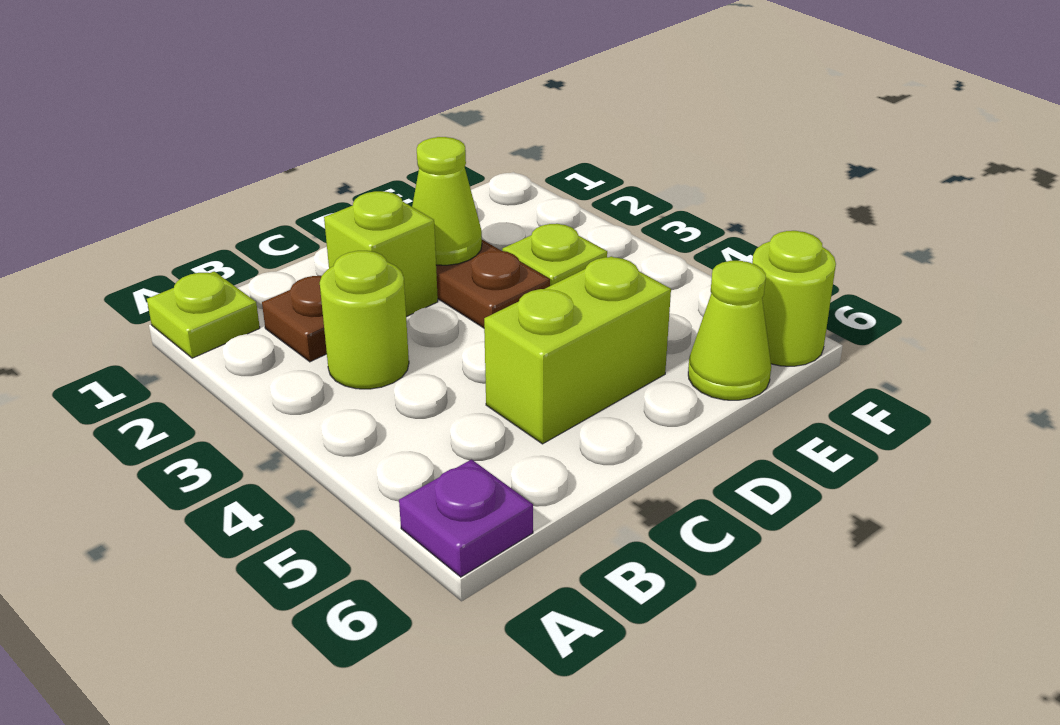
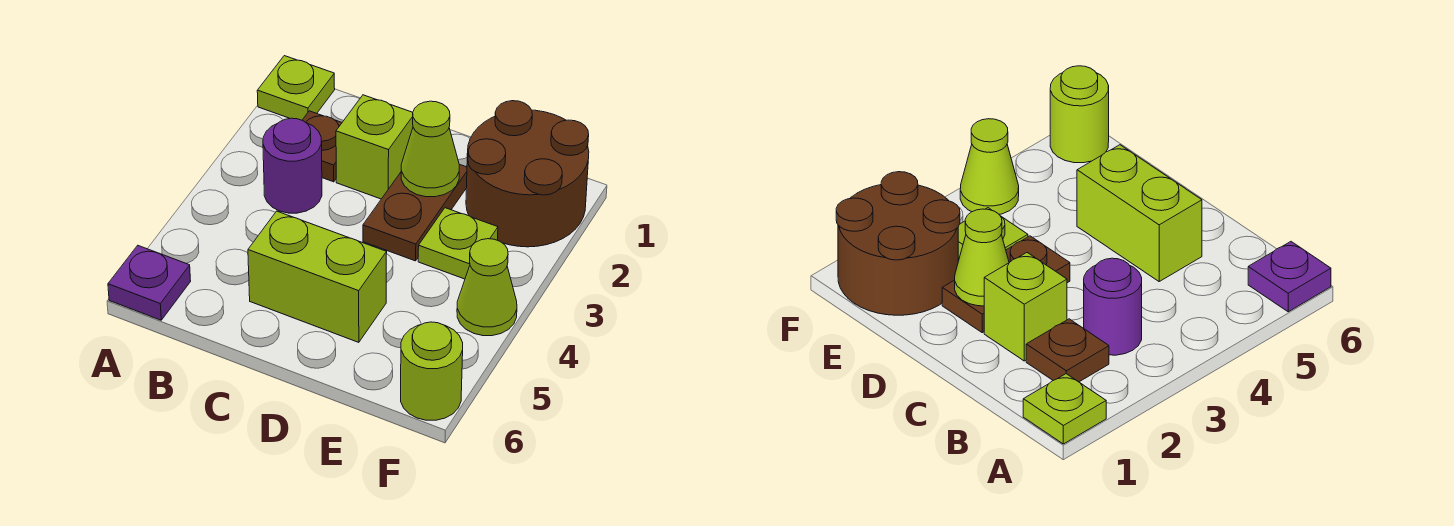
lime round brick B3 level 1 -> purple round brick B3 level 1
none -> brown round brick E1:F2 level 1
lime cone E6 level 1 -> lime cone F4 level 1

